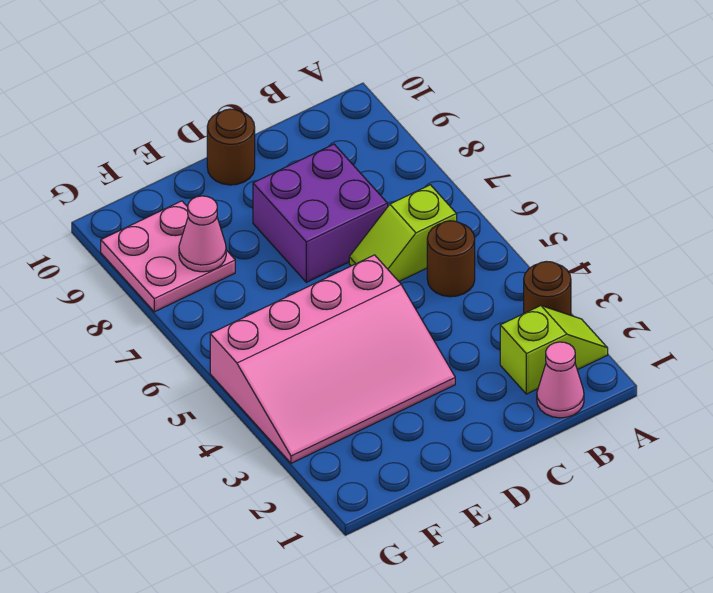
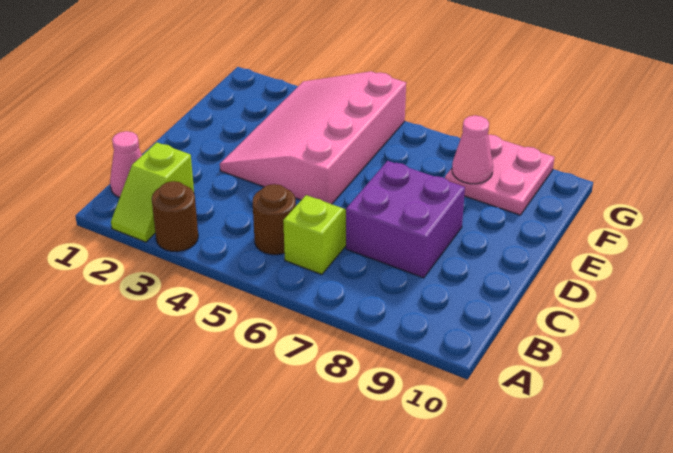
brown round brick D10 level 1 -> none

